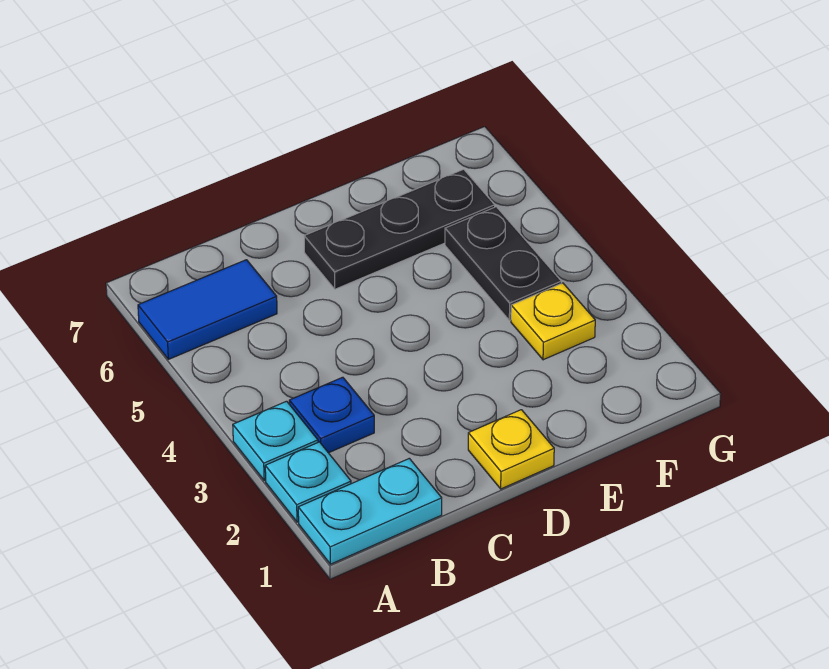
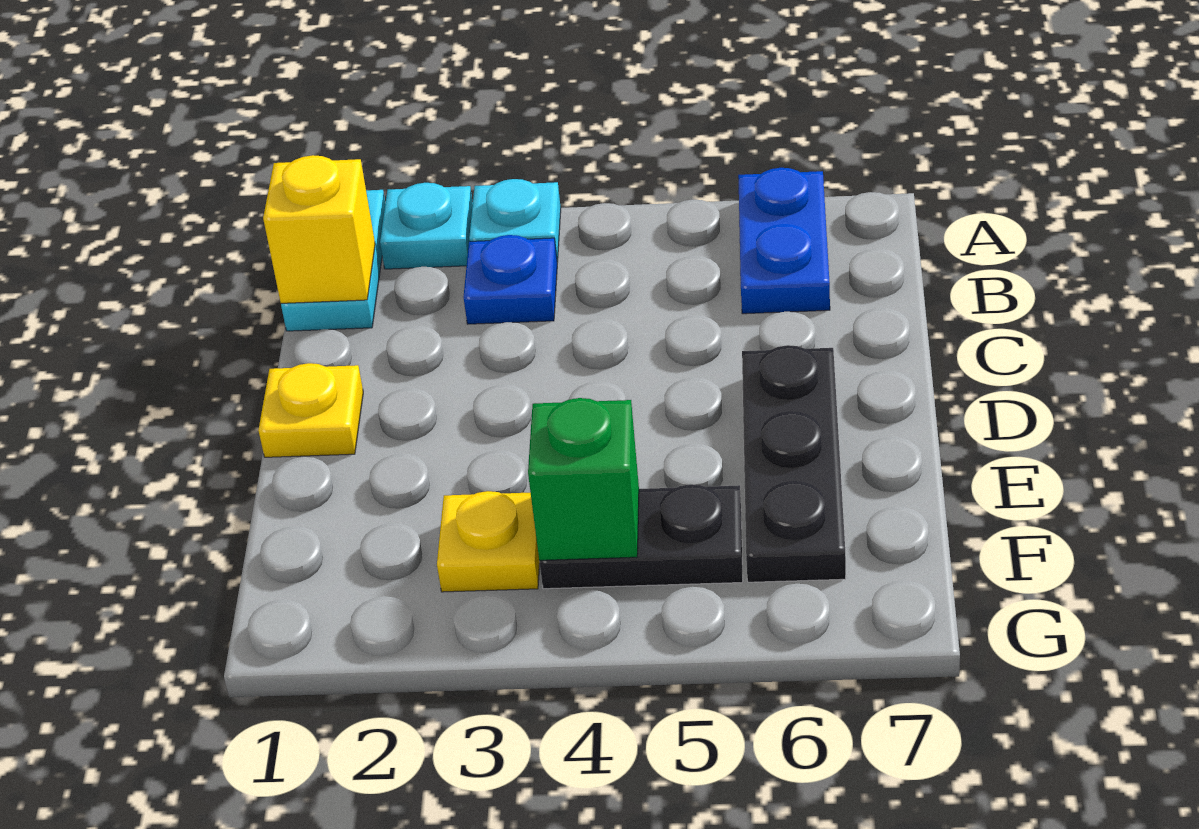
blue tile A6:B6 level 1 -> blue plate A6:B6 level 1
none -> yellow brick B1 level 2
none -> green brick F4 level 2

